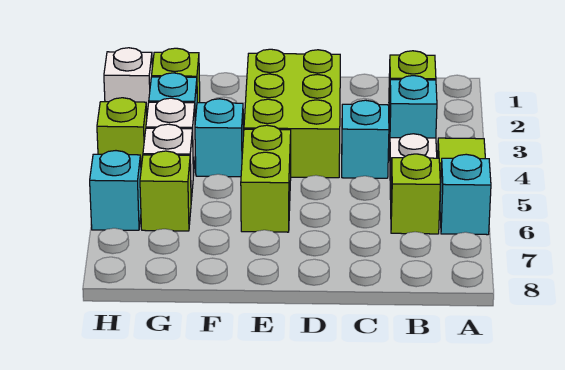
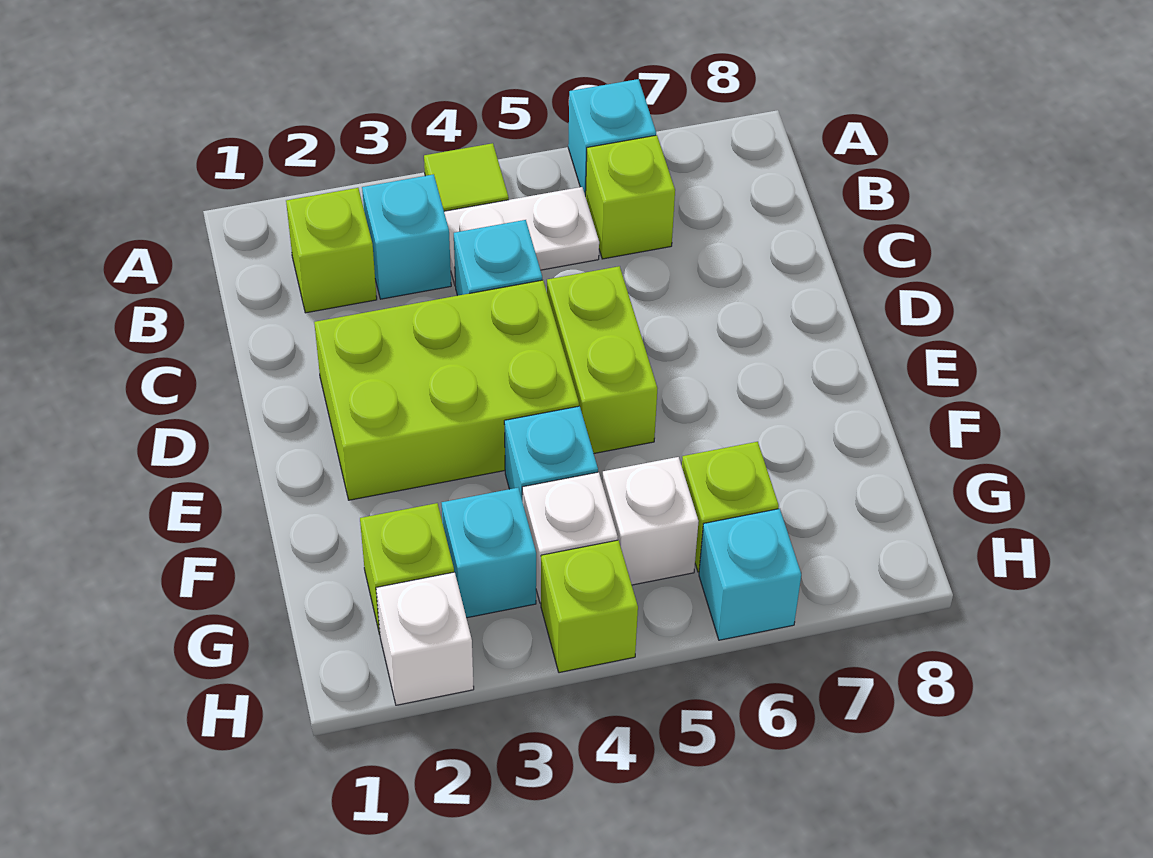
lime brick E5:E6 level 1 -> lime brick D5:E5 level 1

